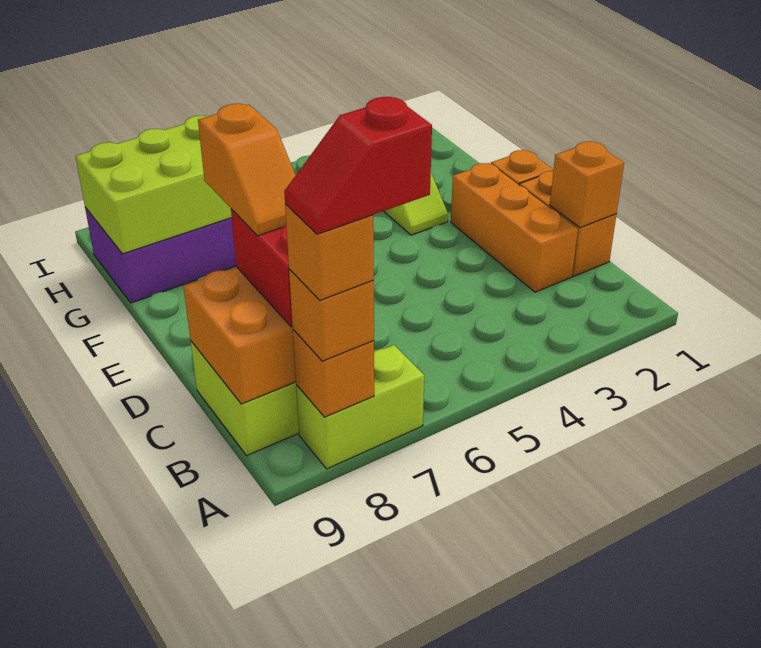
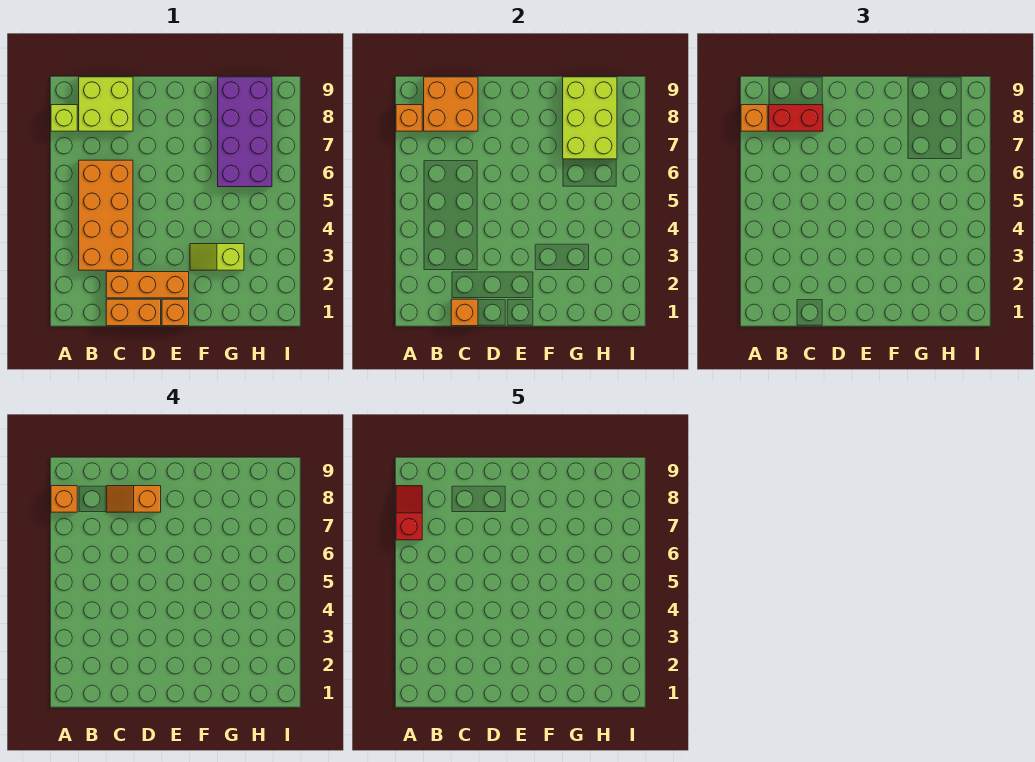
lime brick A7:A8 level 1 -> lime brick A8 level 1
none -> orange brick B3:C6 level 1

